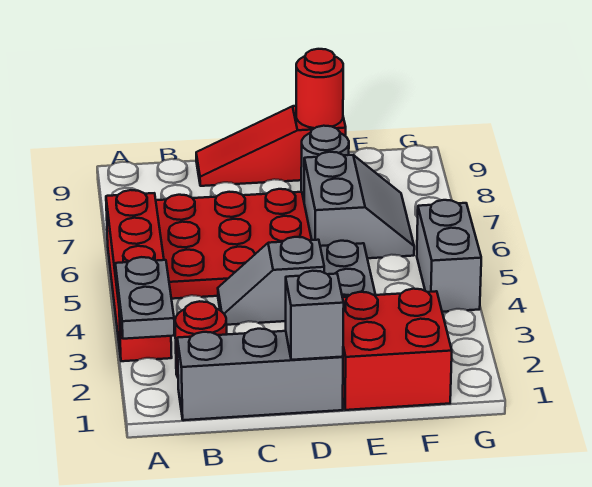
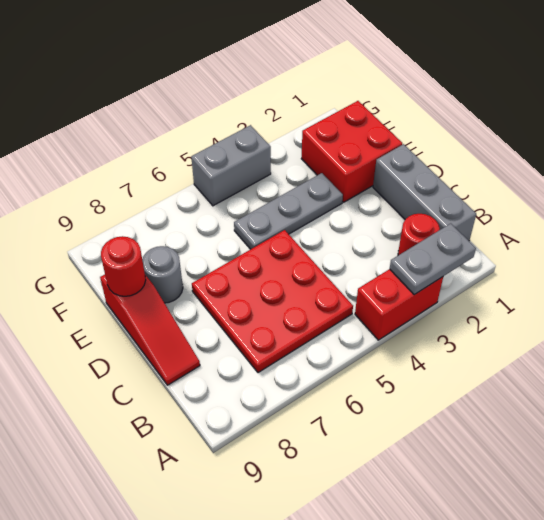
red brick A3:A6 level 1 -> red brick A3:A4 level 1
grey slope C4:D4 level 1 top D -> none
grey brick D1 level 2 -> none
grey slope E6:F7 level 1 top E -> none

